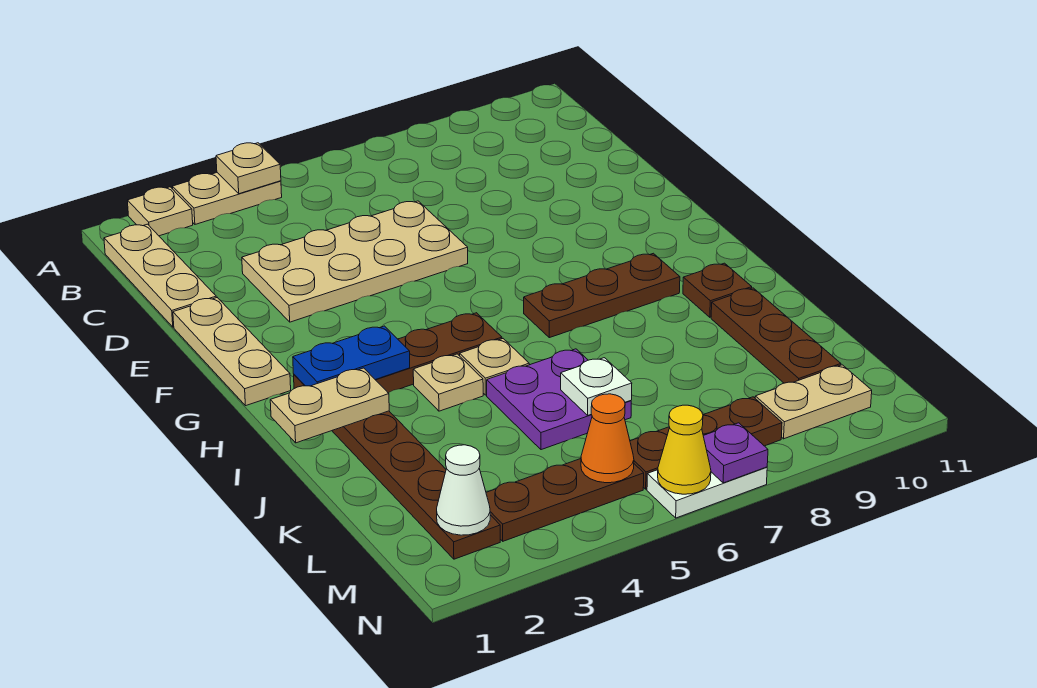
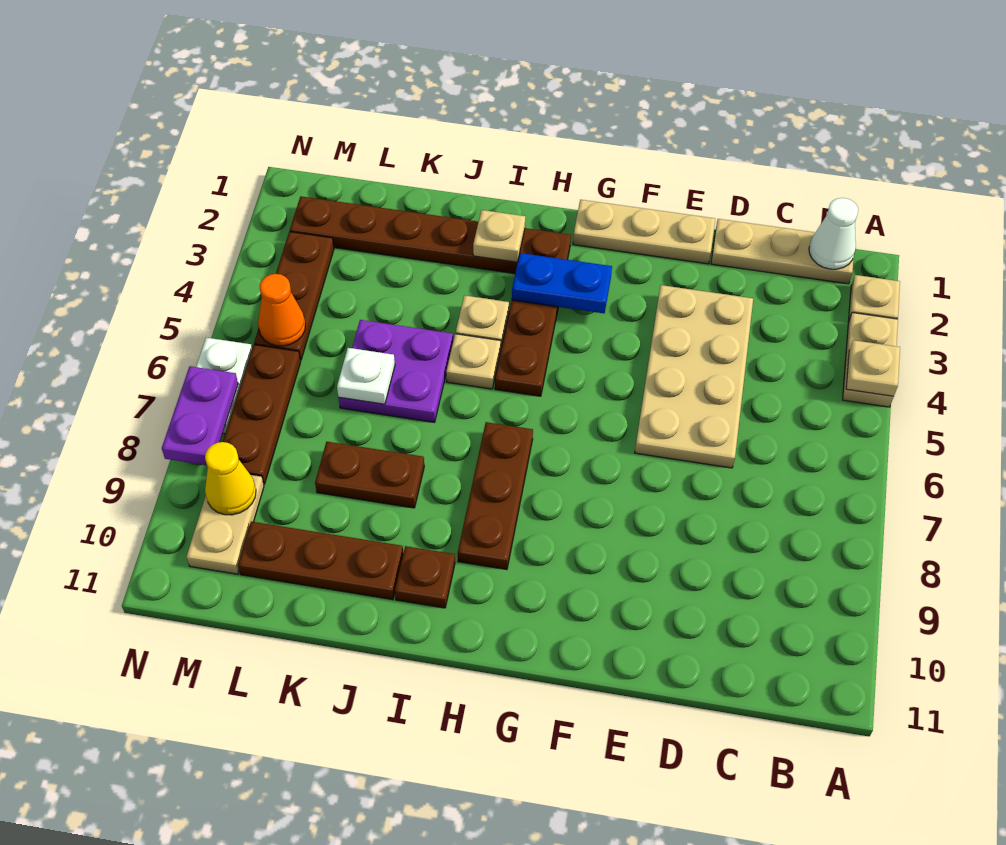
blue plate H2:H3 level 2 -> blue plate G3:H3 level 2
tan plate I1:I2 level 2 -> tan plate I2 level 2
none -> brown plate J8:K8 level 1
white cone M2 level 2 -> white cone B1 level 2
yellow cone N6 level 2 -> yellow cone M9 level 2
purple plate N7 level 2 -> purple plate N7:N8 level 2

